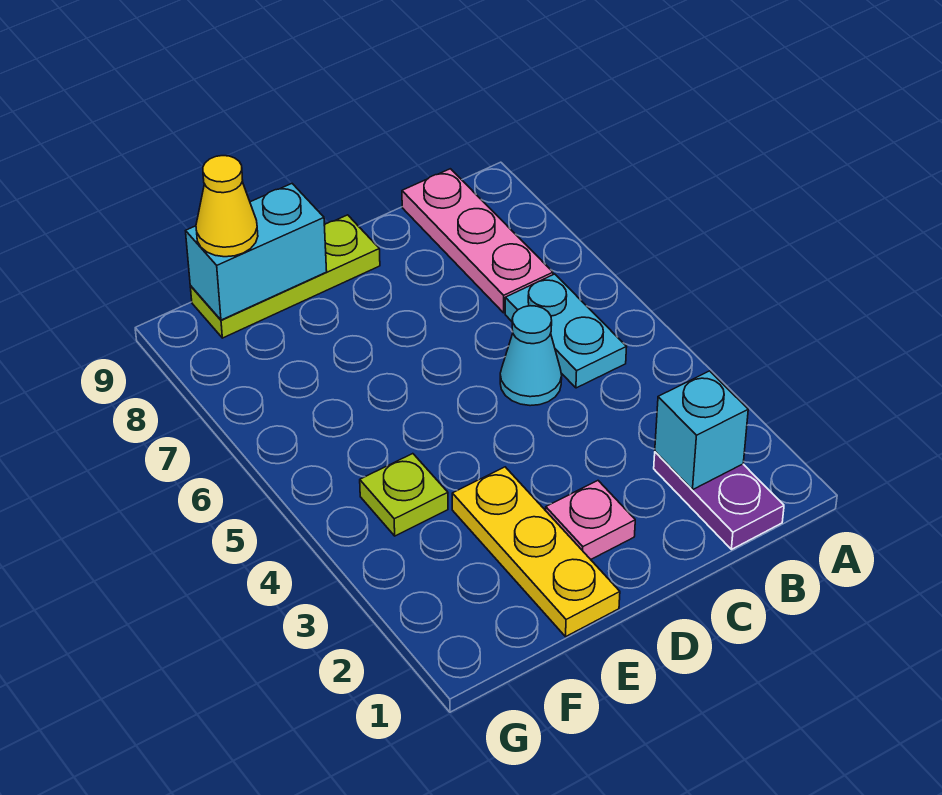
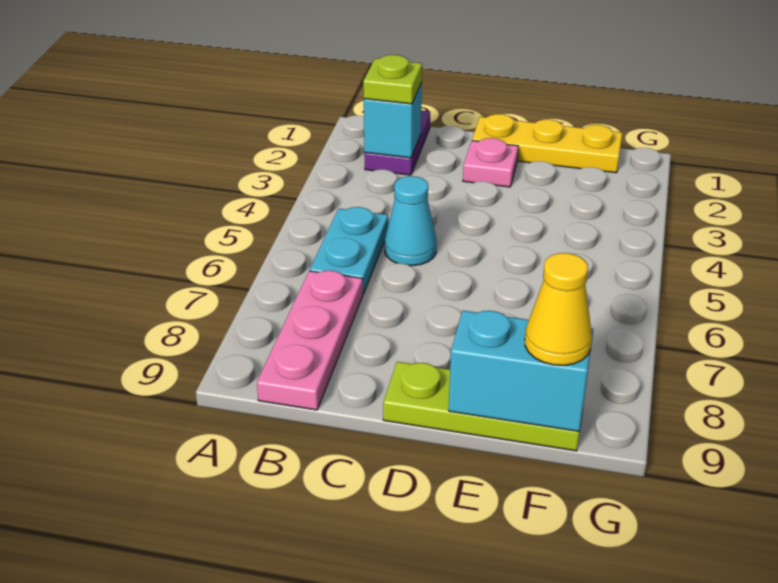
yellow plate E1:E3 level 1 -> yellow plate D1:F1 level 1
lime plate F4 level 1 -> lime plate B2 level 3

